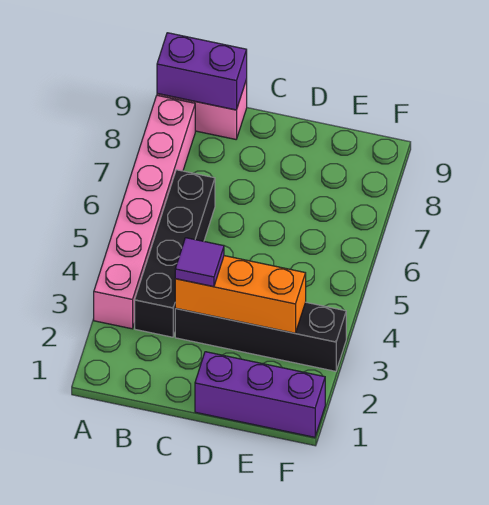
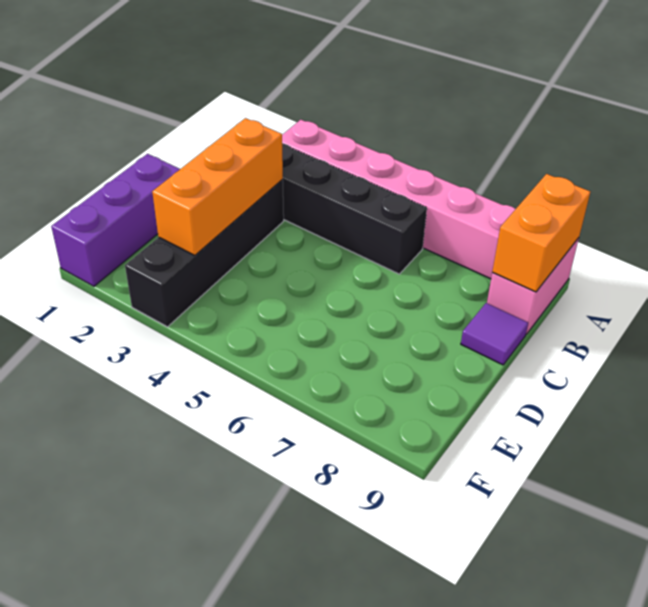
purple brick A9:B9 level 2 -> orange brick A9:B9 level 2
purple tile C3 level 3 -> purple tile C9 level 1

